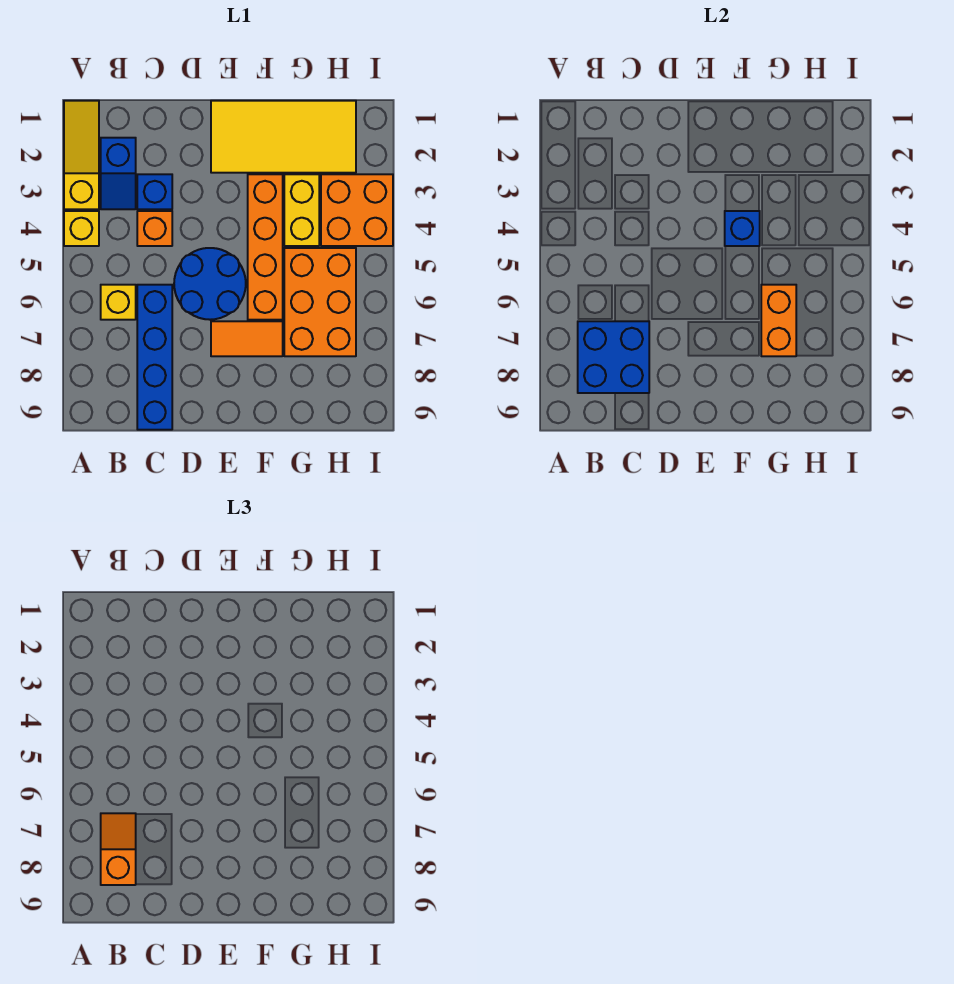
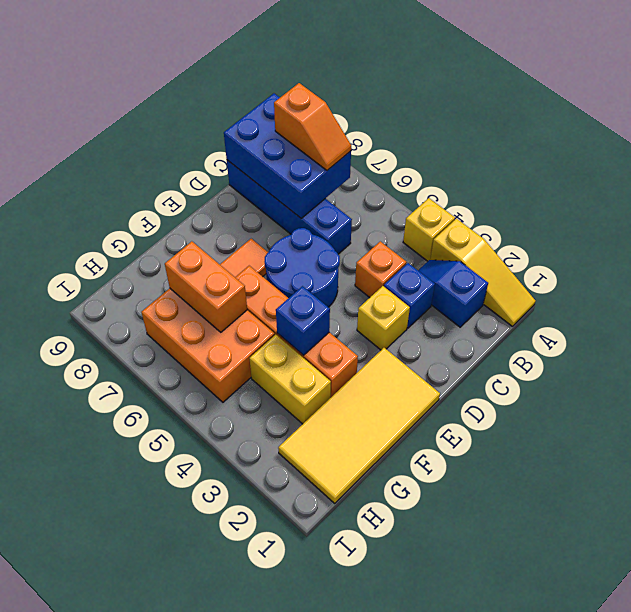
yellow brick B6 level 1 -> yellow brick D3 level 1
blue brick B7:C8 level 2 -> blue brick B7:C9 level 2
orange brick H3:I4 level 1 -> none

